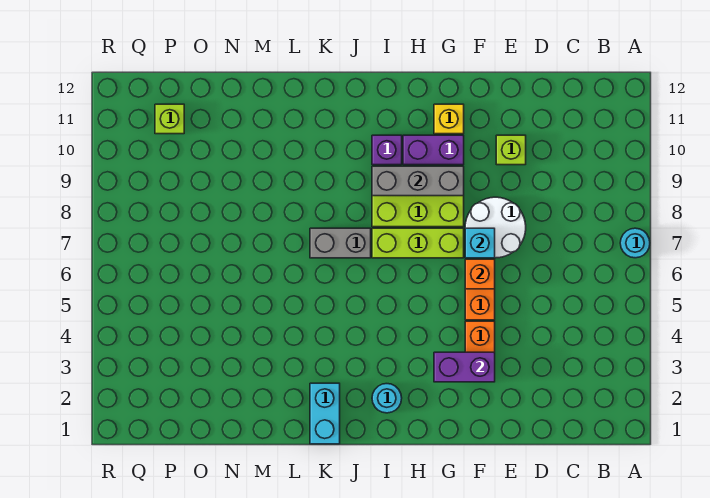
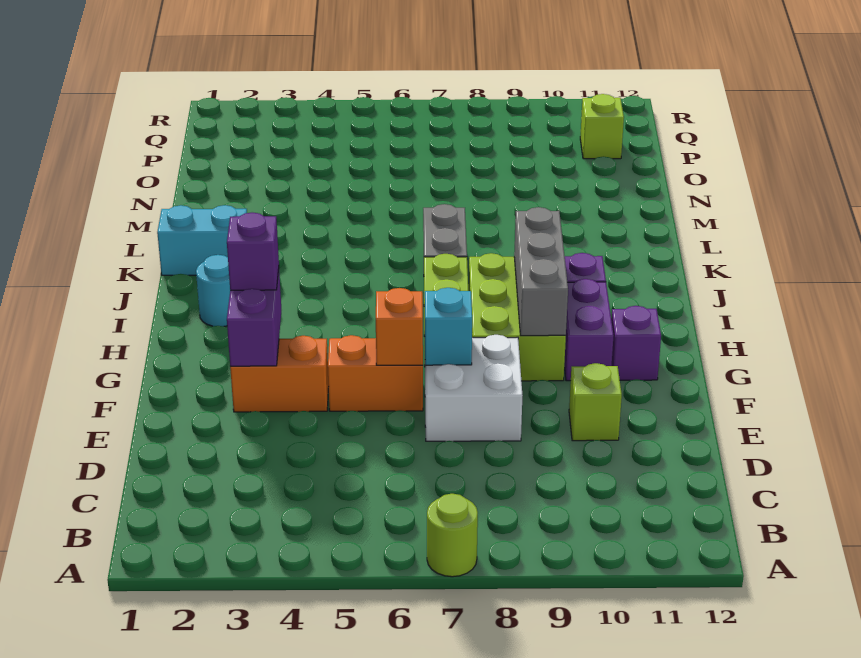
cyan round brick A7 level 1 -> lime round brick A7 level 1
white round brick E7:F8 level 1 -> white brick E7:F8 level 1
none -> purple brick G3 level 3
yellow brick G11 level 1 -> purple brick G11 level 1

